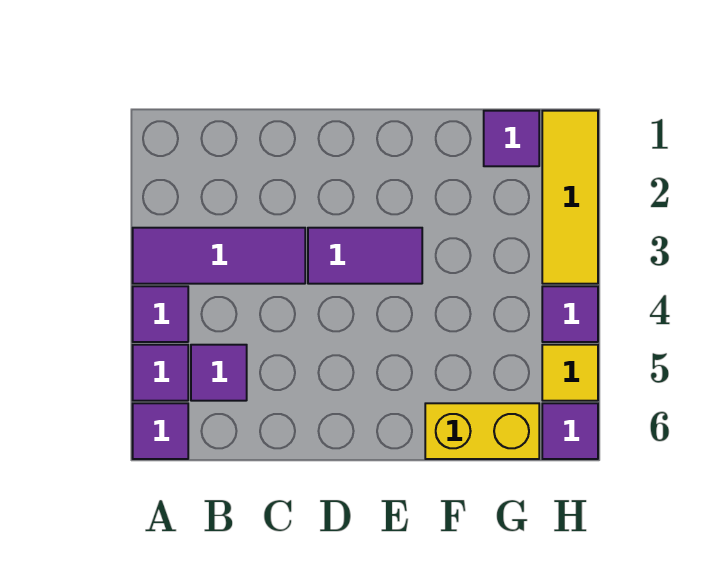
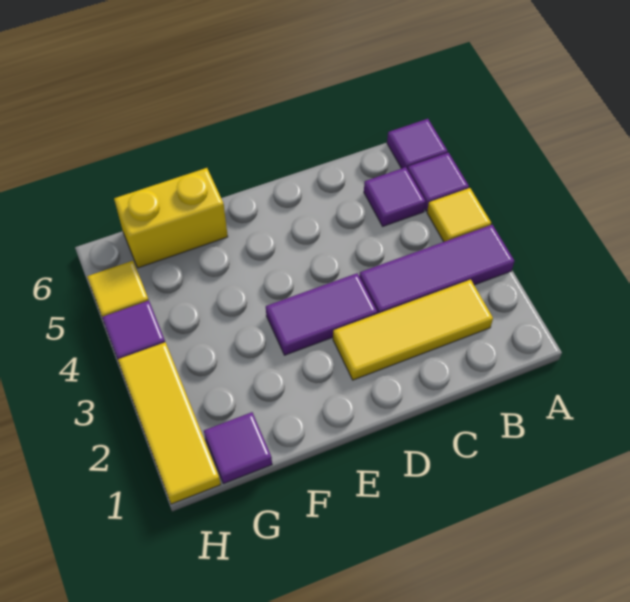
purple tile A4 level 1 -> yellow tile A4 level 1
none -> yellow tile B2:D2 level 1
purple tile H6 level 1 -> none

